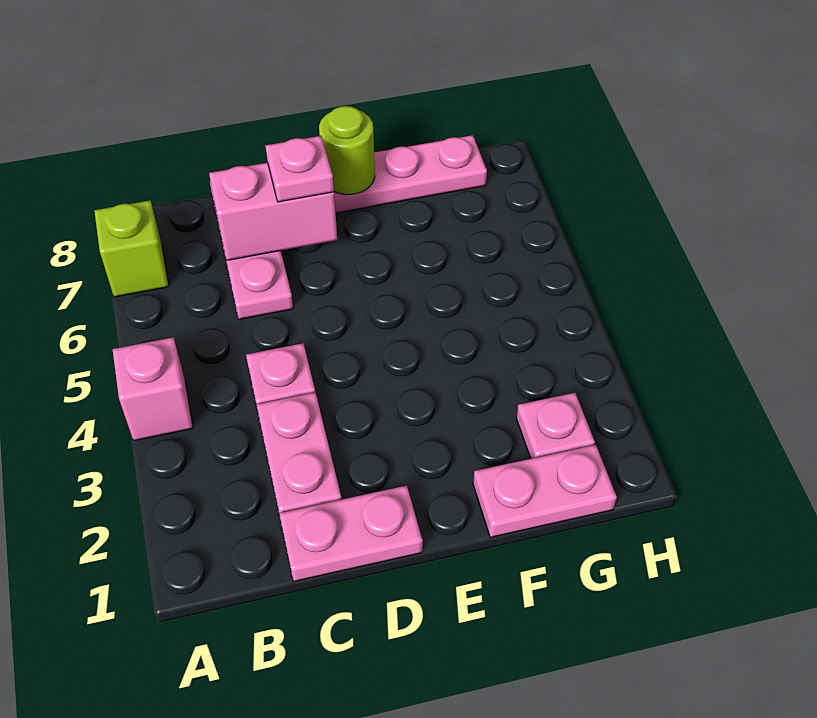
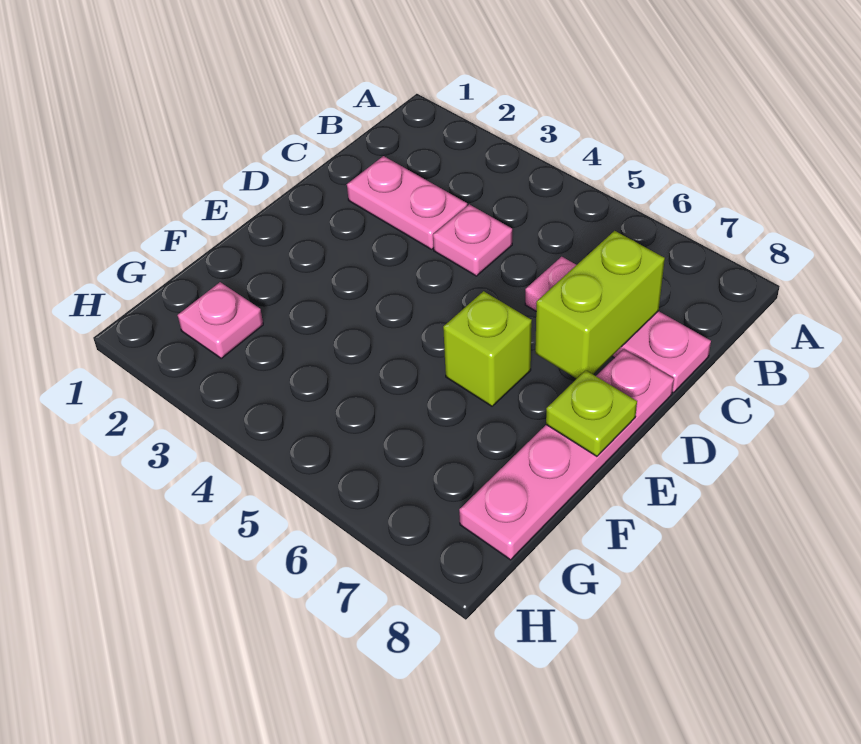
pink brick A4 level 1 -> none
lime brick A7 level 1 -> lime brick E6 level 1
pink plate C1:D1 level 1 -> none
pink brick C7:D7 level 2 -> lime brick C7:D7 level 2
pink plate D7 level 3 -> none
lime round brick E8 level 2 -> lime plate E8 level 2
pink plate F1:G1 level 1 -> none

